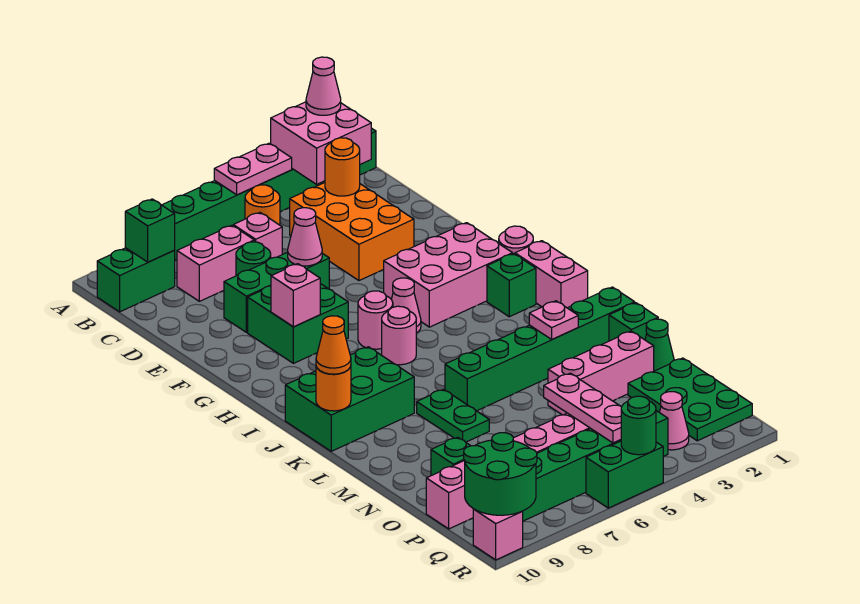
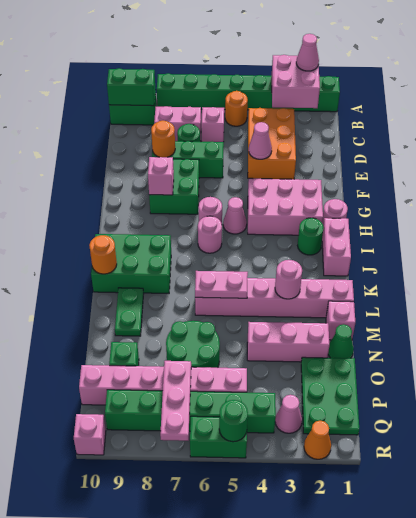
pink plate A4:A5 level 2 -> pink plate L5:L6 level 2
green brick B9 level 2 -> green brick B9:B10 level 2
orange round brick C3 level 2 -> orange round brick E8 level 2
pink cone E6 level 2 -> pink cone E4 level 2
green brick I2 level 1 -> green round brick I2 level 1
orange cone K10 level 3 -> orange cone R2 level 1
green brick L1:L6 level 1 -> pink brick L1:L6 level 1
pink plate L3 level 2 -> pink round brick L3 level 2
green plate L7:M7 level 1 -> green plate L9:M9 level 1
green brick M1 level 1 -> pink brick M1 level 1
pink plate O5:Q5 level 2 -> pink plate P7:R7 level 2
green round brick Q9:R10 level 2 -> green round brick N6:O7 level 1

